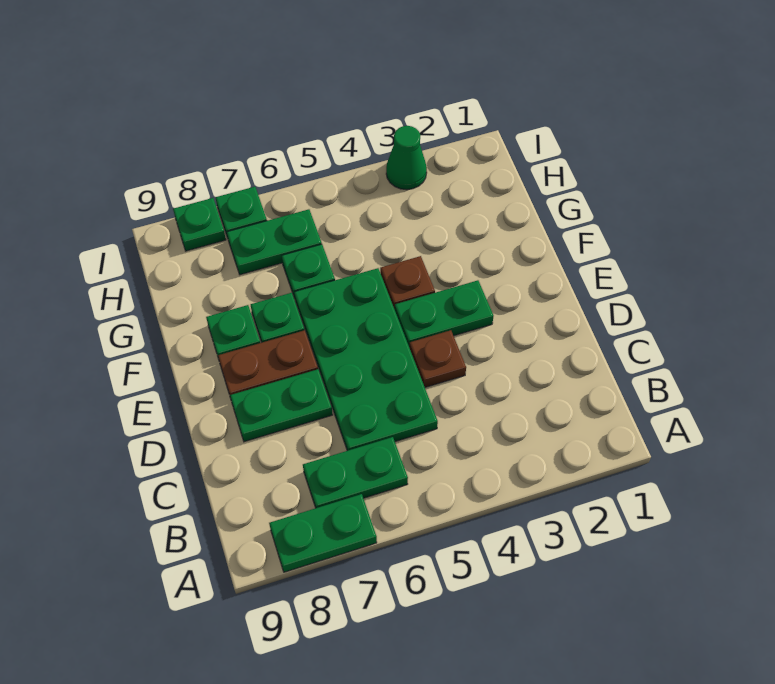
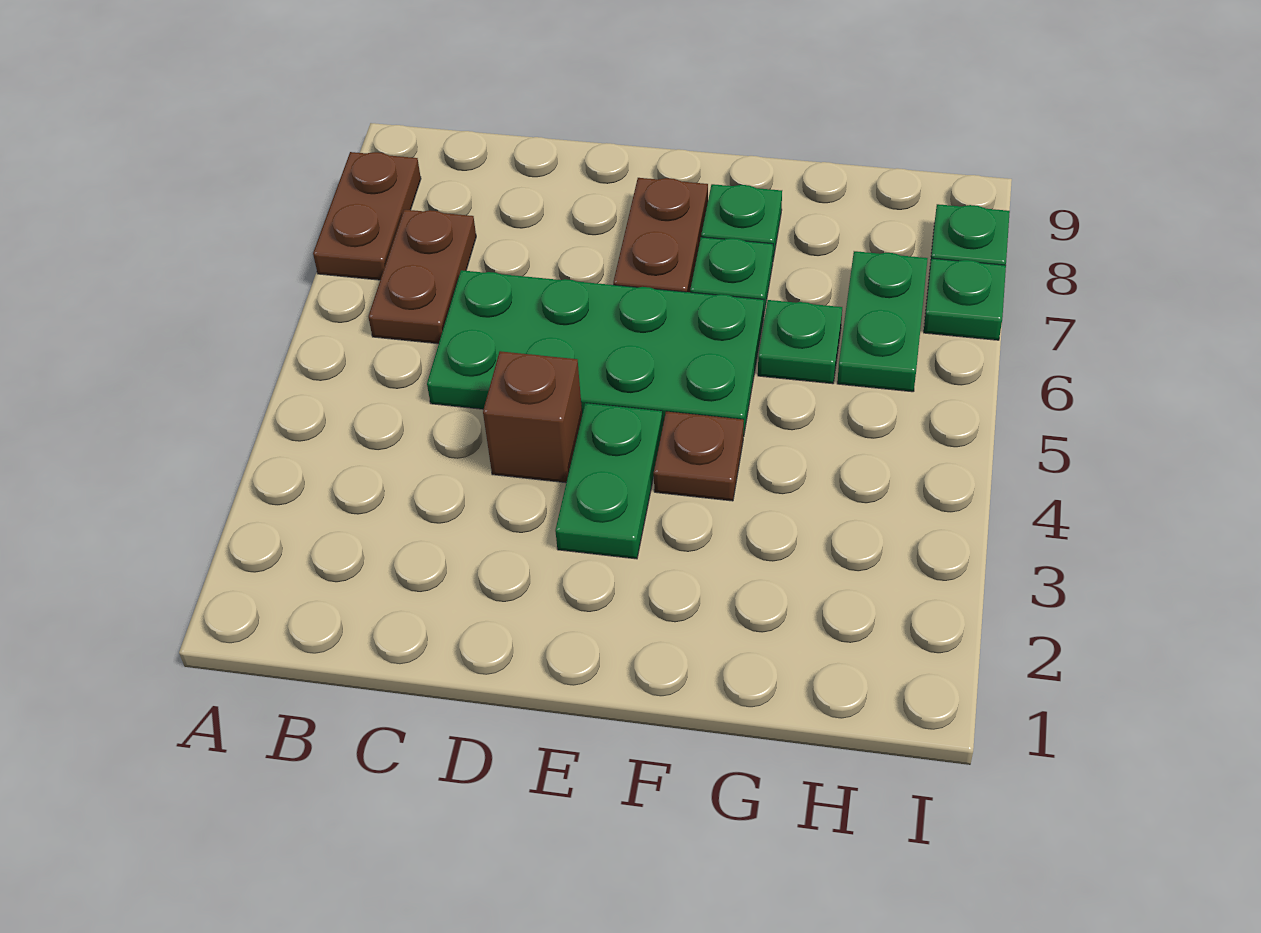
green plate A7:A8 level 1 -> brown plate A7:A8 level 1
green plate B6:B7 level 1 -> brown plate B6:B7 level 1
brown plate D4 level 1 -> brown brick D4 level 1
green plate D7:D8 level 1 -> none
green cone I3 level 1 -> none

